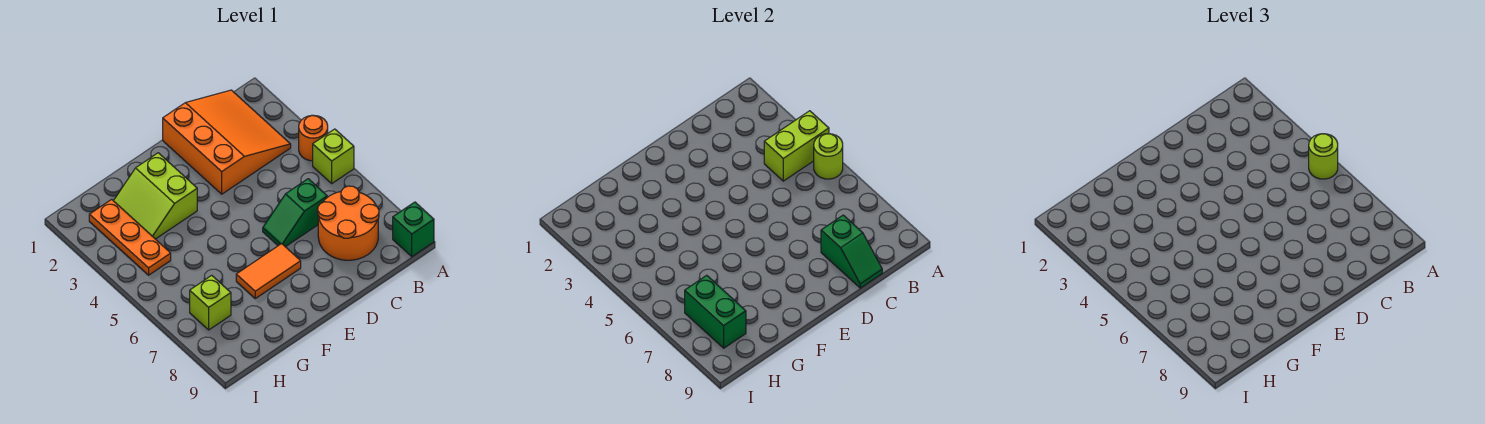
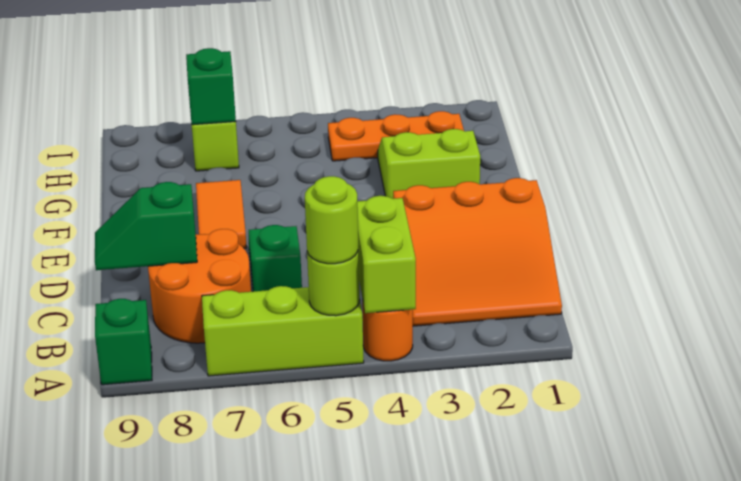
lime brick A5 level 1 -> lime brick A5:A7 level 1
green brick H7:H8 level 2 -> green brick H7 level 2

